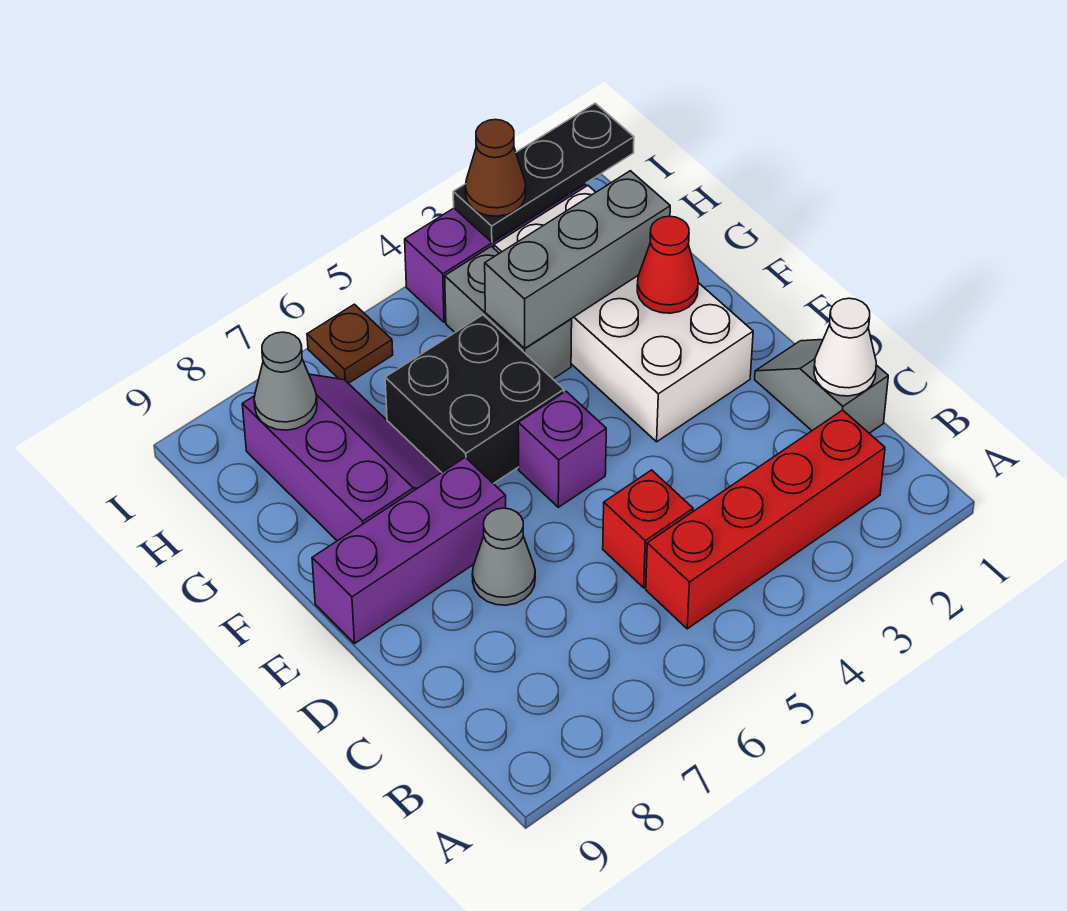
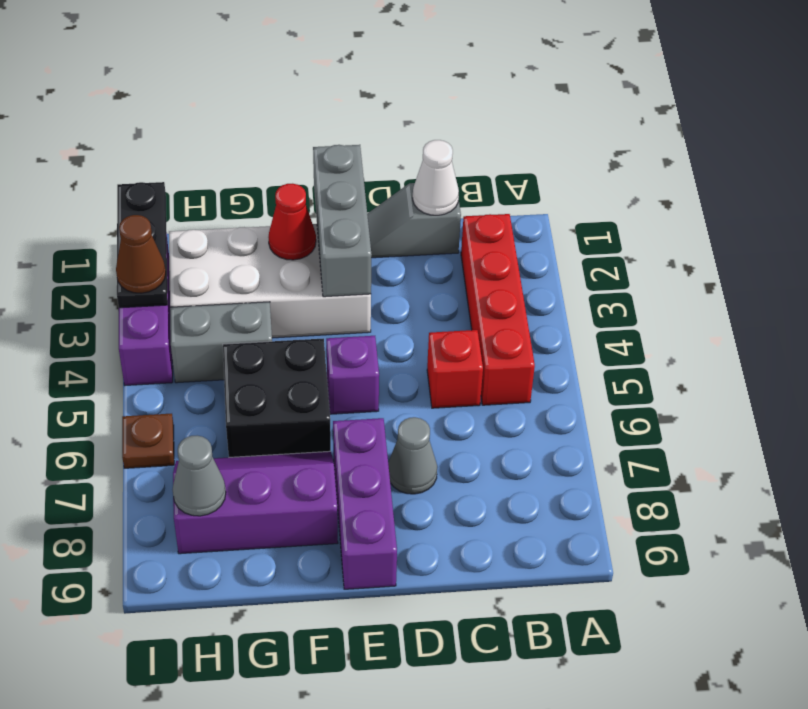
grey brick G2:G4 level 2 -> grey brick E1:E3 level 2

